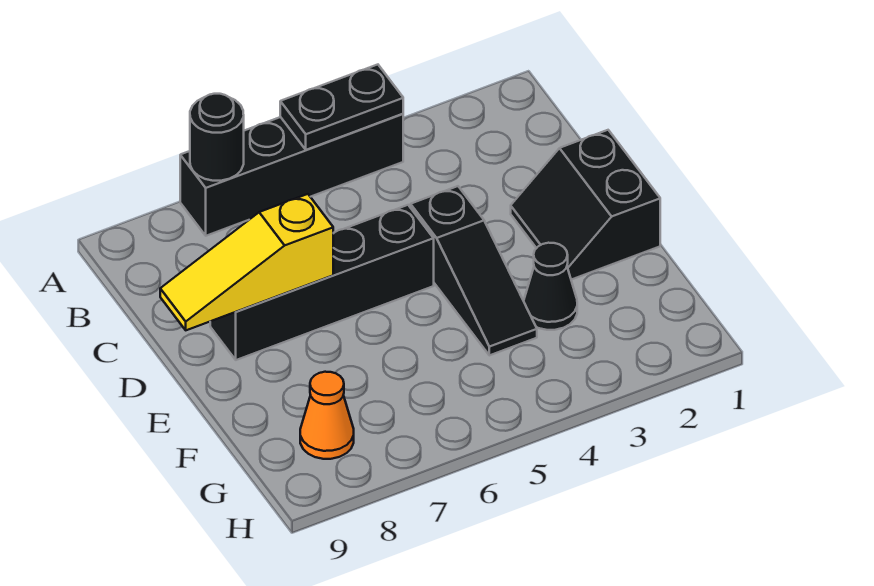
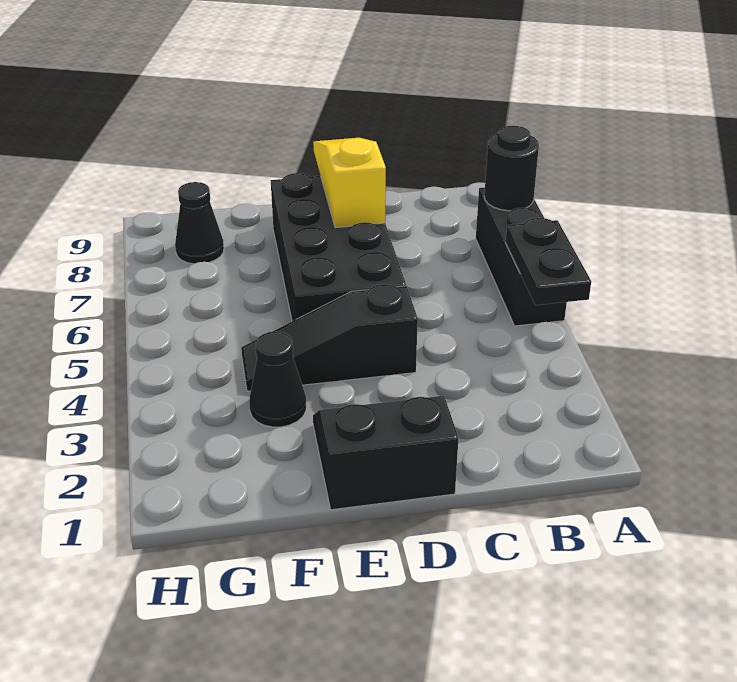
black brick A4:A7 level 1 -> black brick A5:A7 level 1
black brick D5:D8 level 1 -> black brick D5:E8 level 1
orange cone G8 level 1 -> black cone G8 level 1

